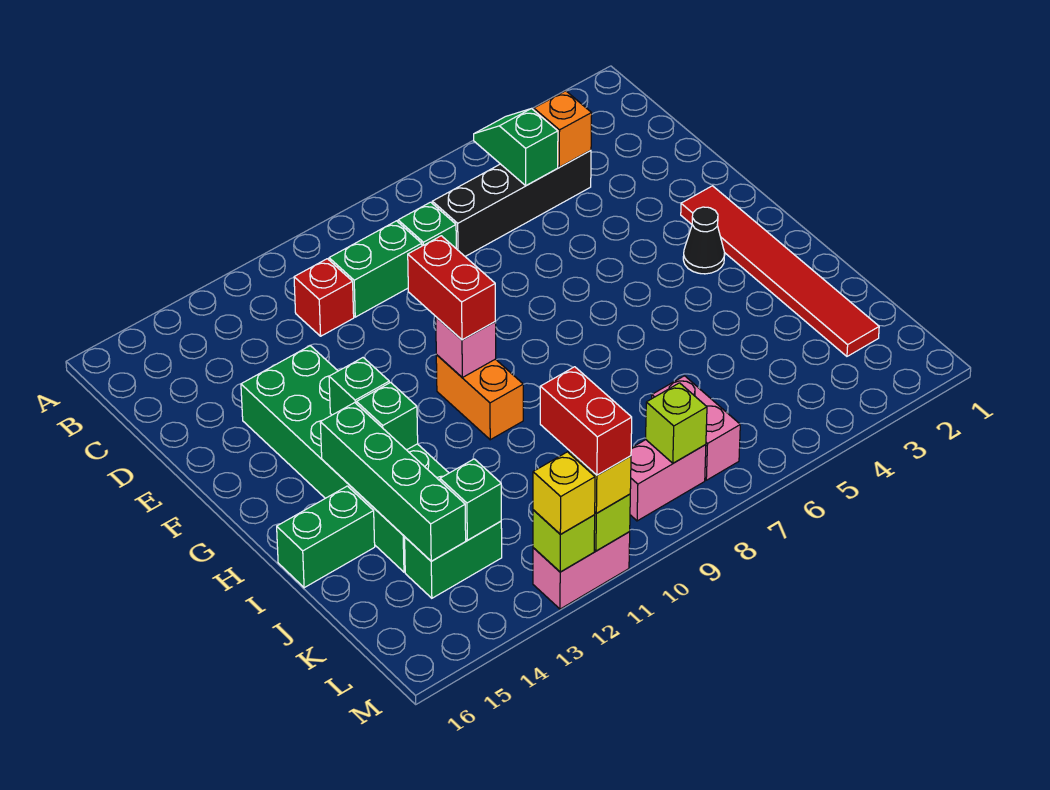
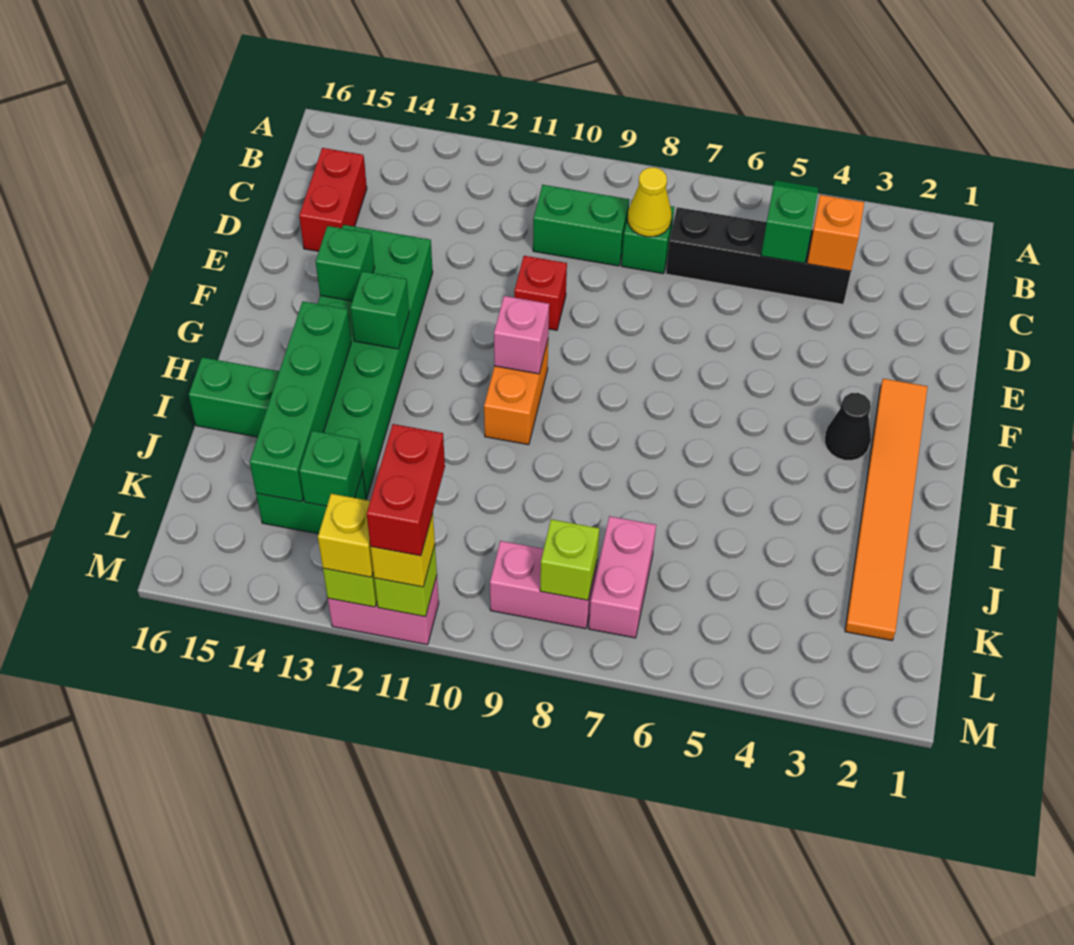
none -> yellow cone C8 level 2
red brick C11 level 1 -> red brick E10 level 1
red tile F2:K2 level 1 -> orange tile F2:K2 level 1
red brick F10:G10 level 3 -> red brick C15:D15 level 1
green brick H13 level 2 -> green brick F14 level 2

